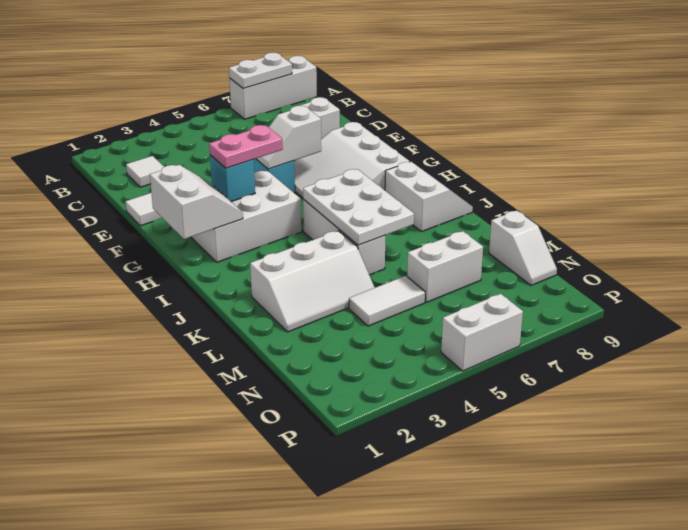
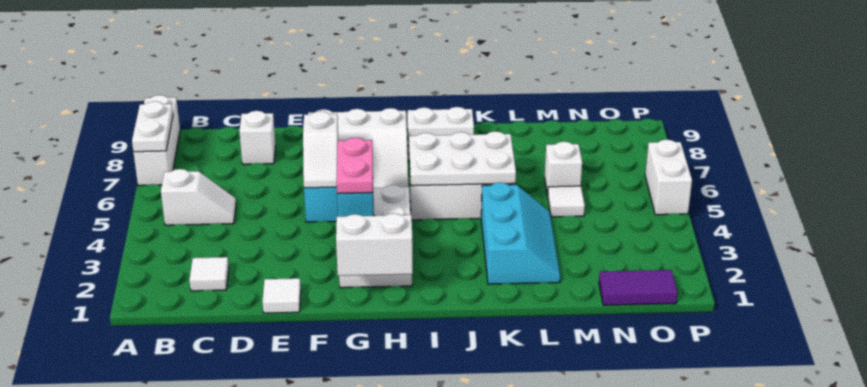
white slope K2:L4 level 1 top K -> cyan slope K2:L4 level 1 top K
white tile M4:M5 level 1 -> white tile M5 level 1
white brick M6:M7 level 1 -> white brick M6 level 1
white slope M9:N9 level 1 top M -> white slope B5:C5 level 1 top B
none -> purple tile N1:O1 level 1

